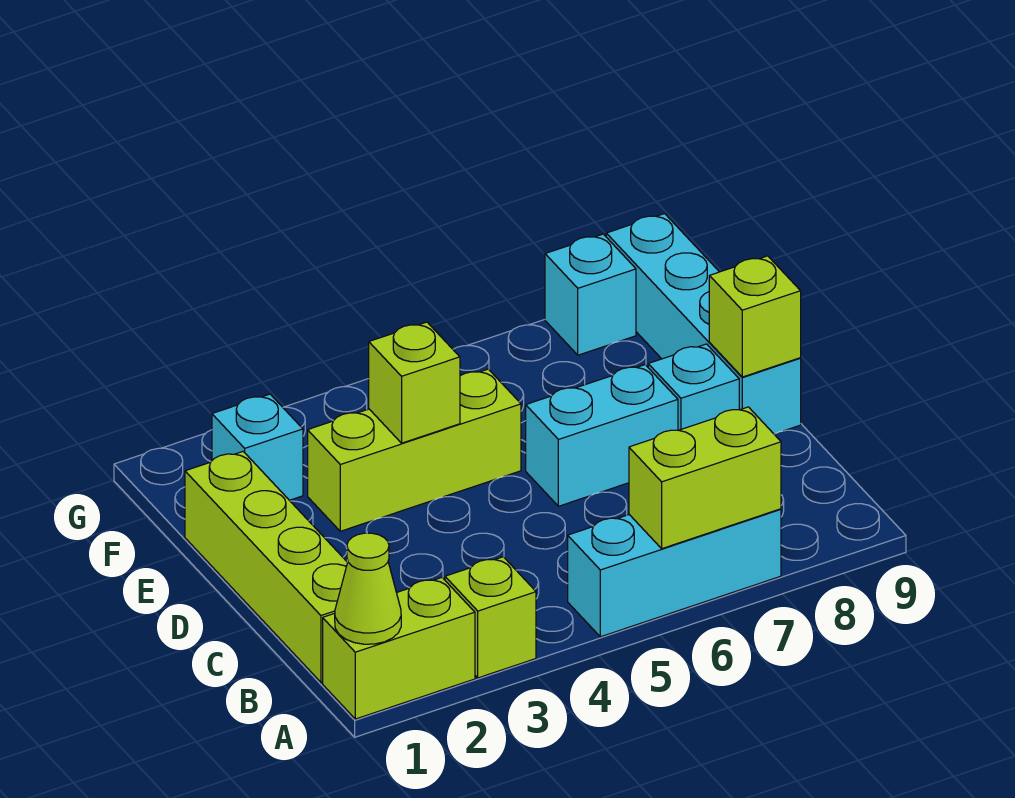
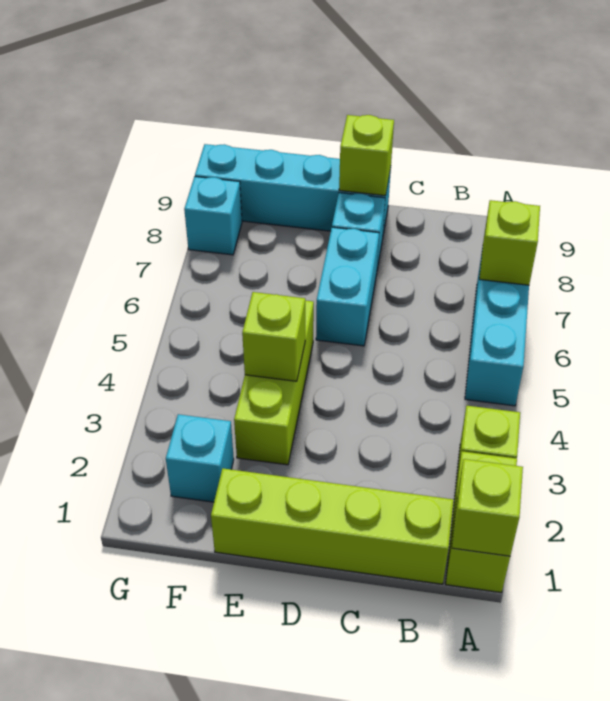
lime cone A1 level 2 -> lime brick A1 level 2
lime brick A6:A7 level 2 -> lime brick A7 level 2

